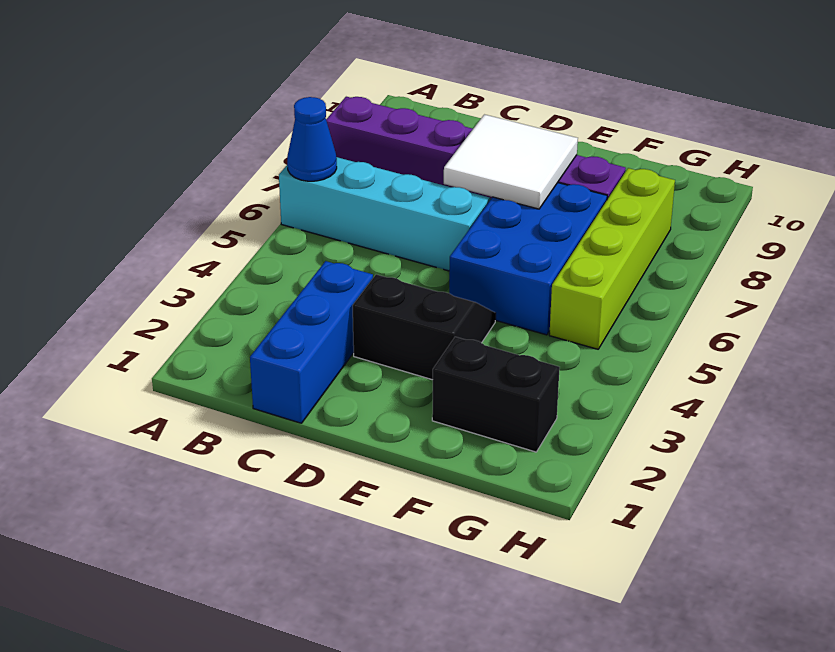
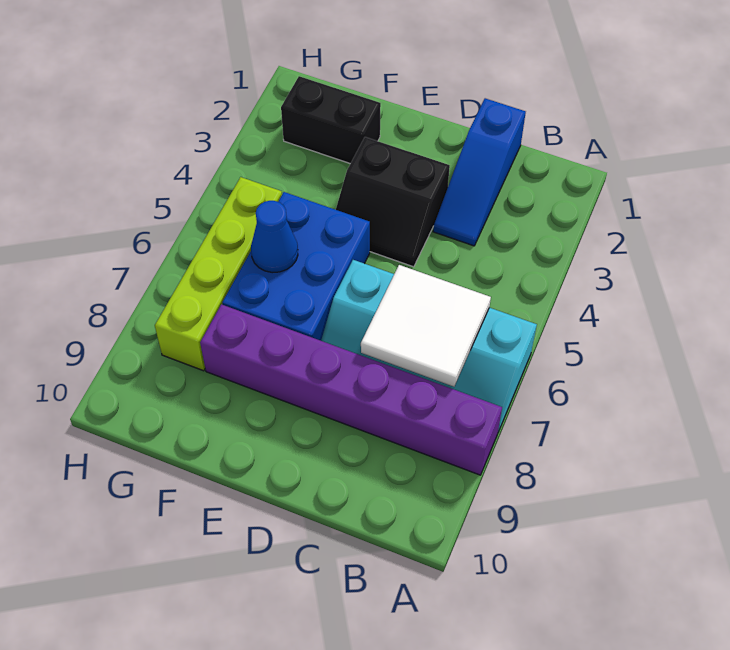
blue cone A6 level 2 -> blue cone F6 level 2
blue brick C1:C3 level 1 -> blue slope C1:C3 level 1 top 1
white tile D7:E8 level 2 -> white tile B6:C7 level 2

